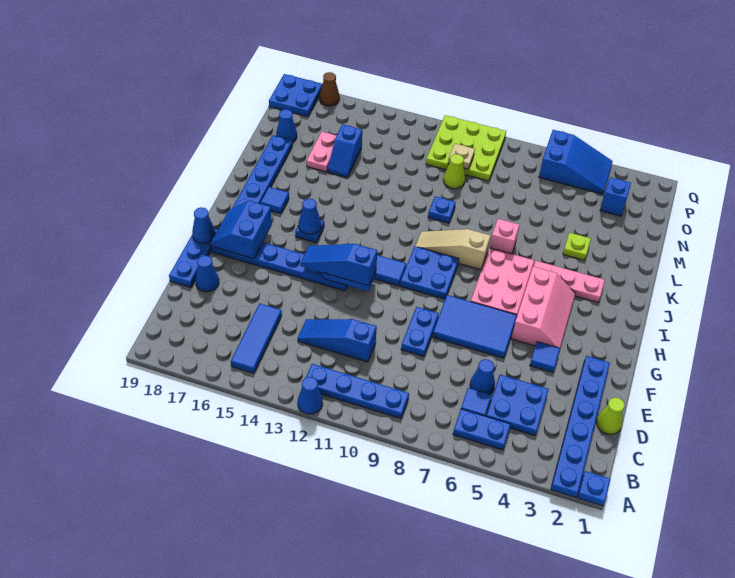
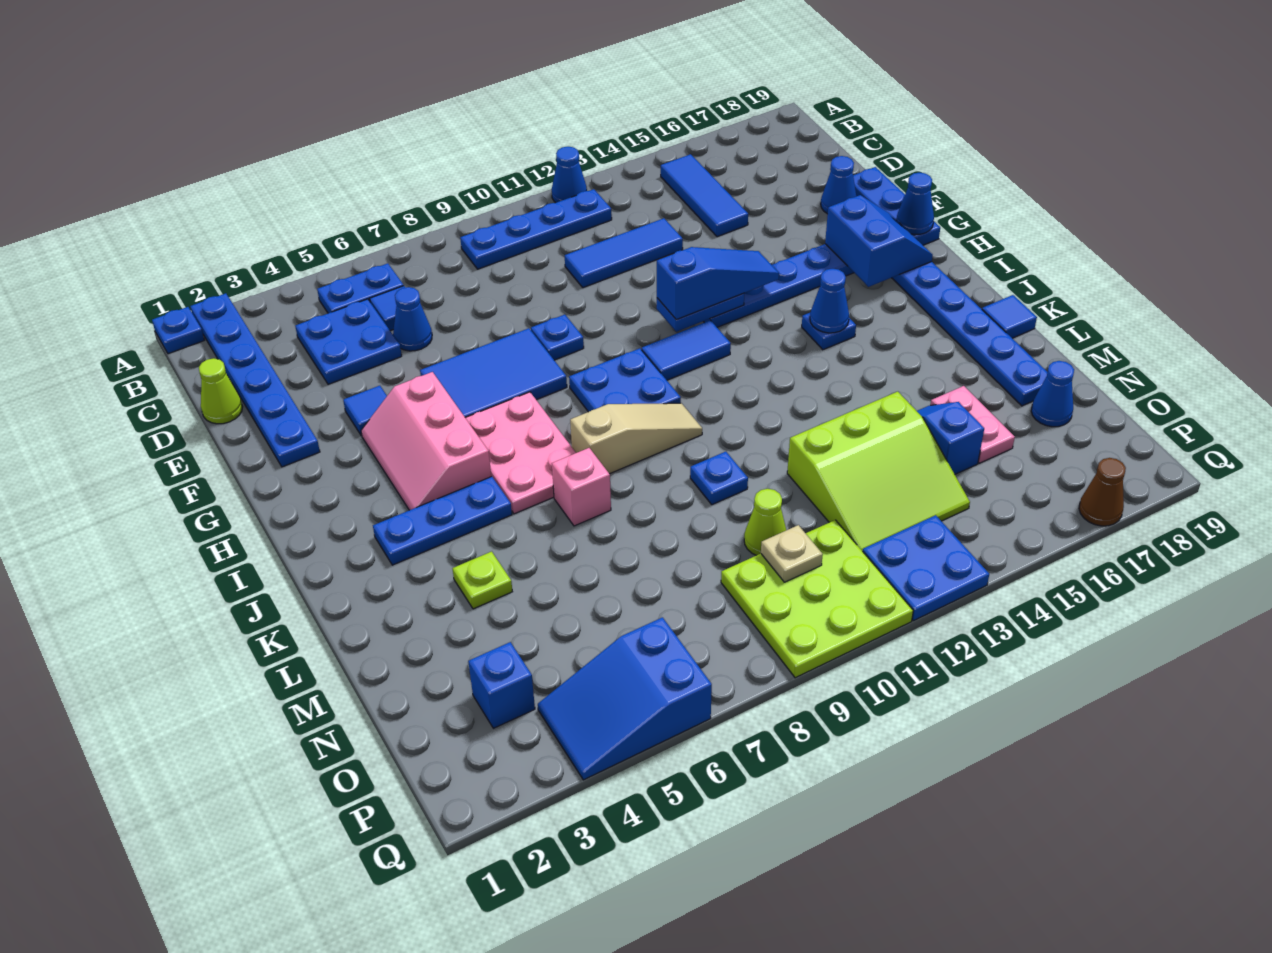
blue slope D11:D13 level 1 top 11 -> blue tile D11:D13 level 1
blue plate E9:F9 level 1 -> blue plate F9 level 1
pink plate J3:J5 level 1 -> blue plate J3:J5 level 1
blue tile J17 level 1 -> blue tile K19 level 1
none -> lime slope M12:O14 level 1 top M
blue plate P18:Q19 level 1 -> blue plate P12:Q13 level 1

